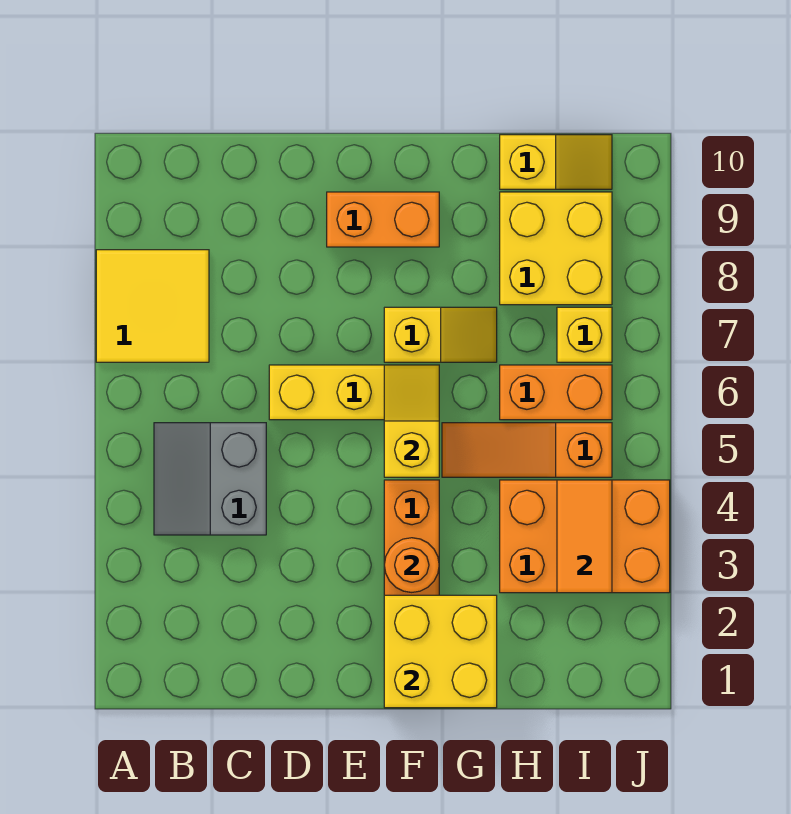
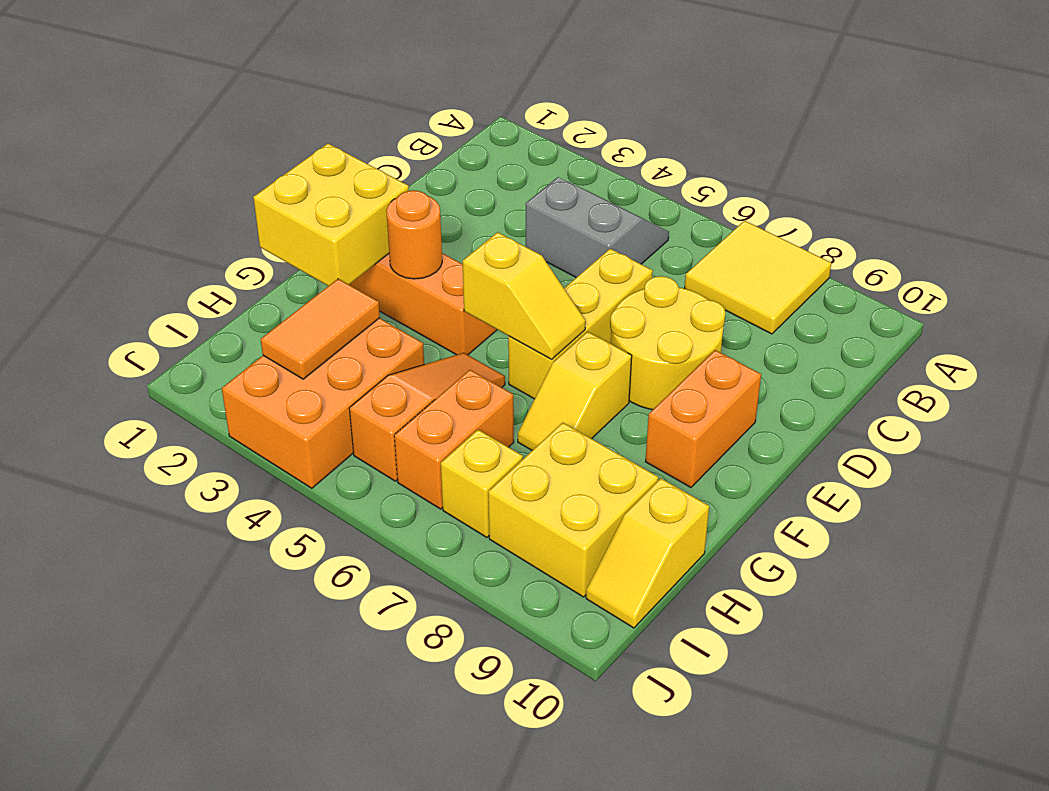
none -> yellow round brick D7:E8 level 1
orange tile I3:I4 level 2 -> orange tile H3:I3 level 2

